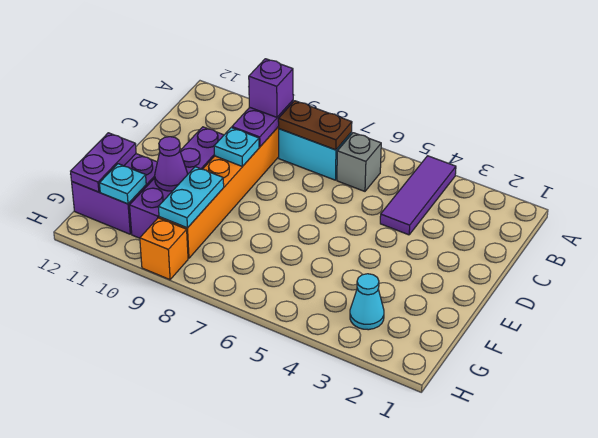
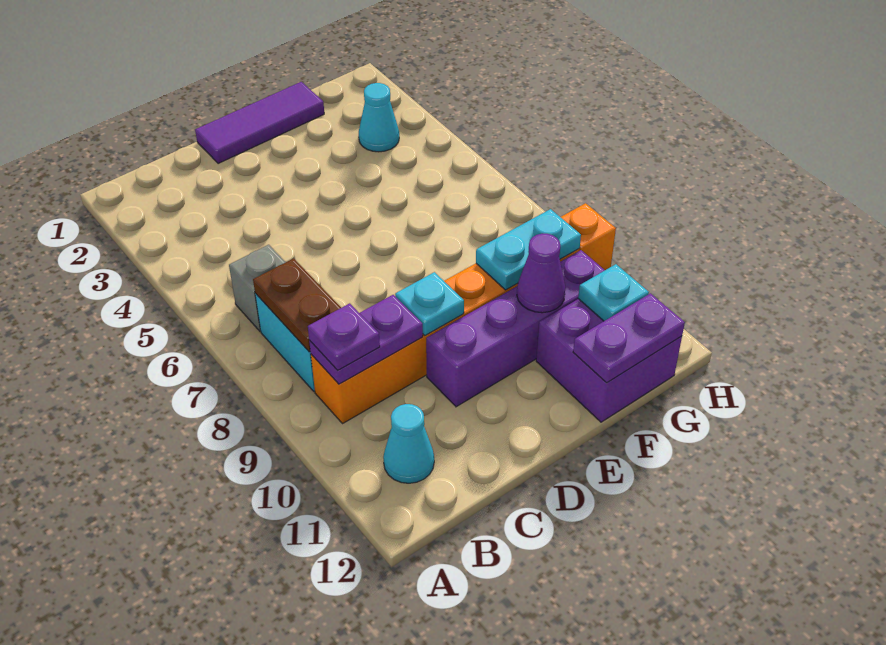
purple tile A4:C4 level 1 -> purple tile D1:F1 level 1
purple brick B9 level 3 -> purple plate B9 level 3
none -> cyan cone B11 level 1

